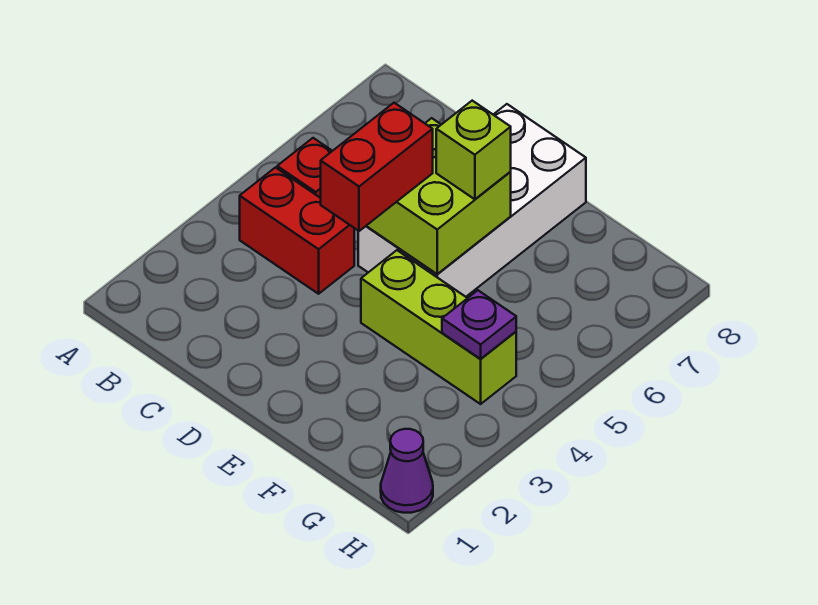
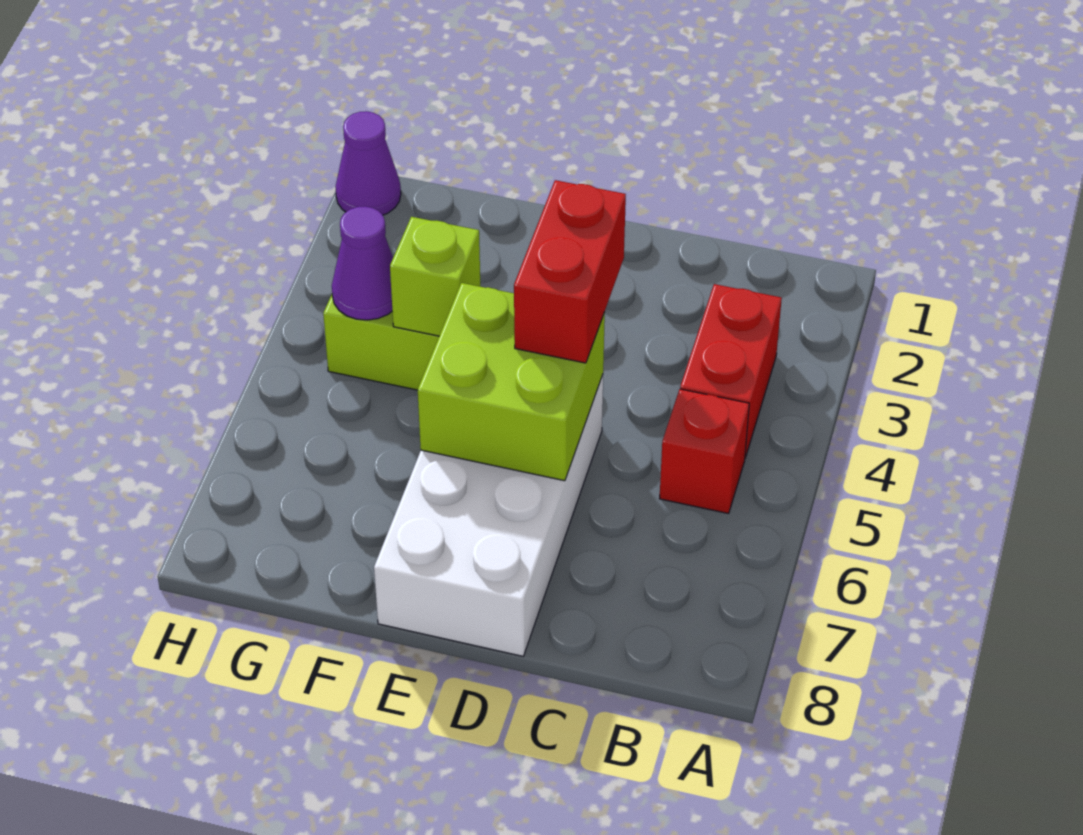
red brick B4:C4 level 1 -> red brick B3:B4 level 1
lime brick E6 level 3 -> lime brick F4 level 2
purple plate G4 level 2 -> purple cone G4 level 2

